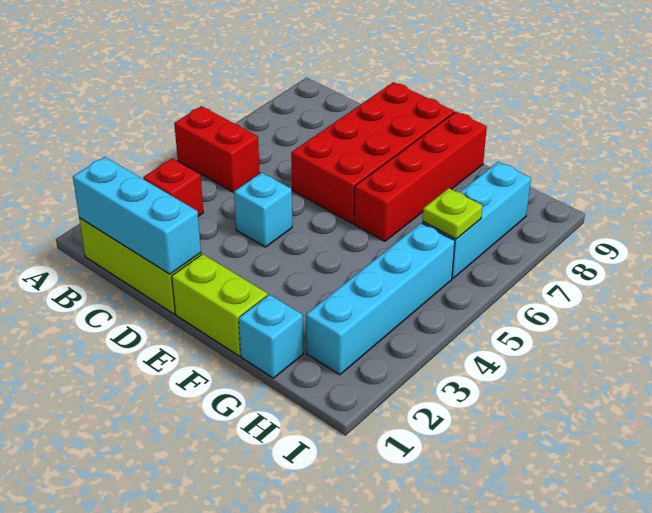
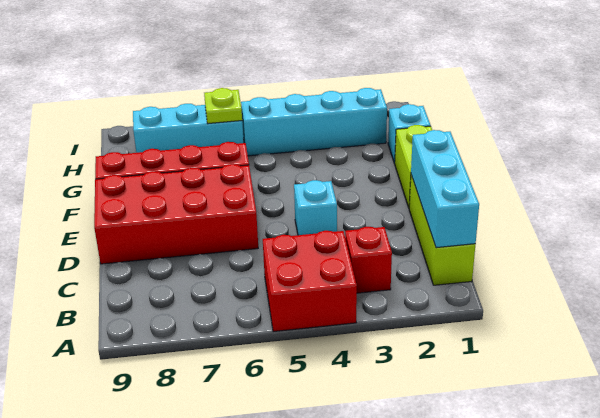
red brick A5:B5 level 1 -> red brick A4:B5 level 1

